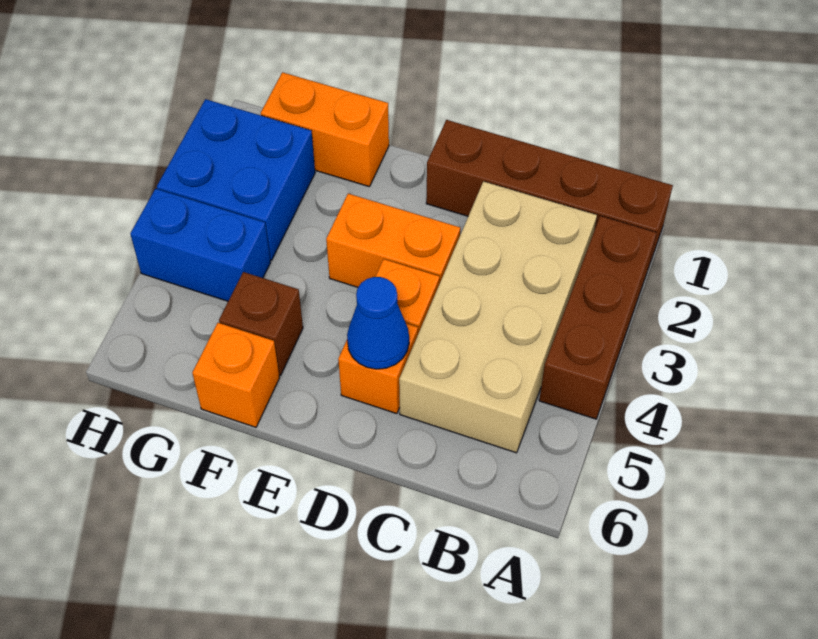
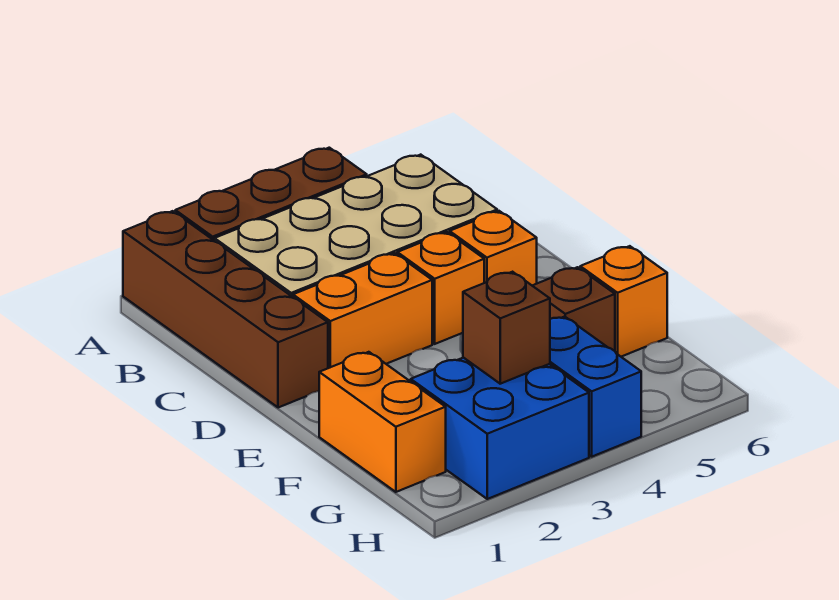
orange brick D3:E3 level 1 -> orange brick D2:D3 level 1
blue cone D5 level 2 -> none
none -> brown brick G3 level 2

